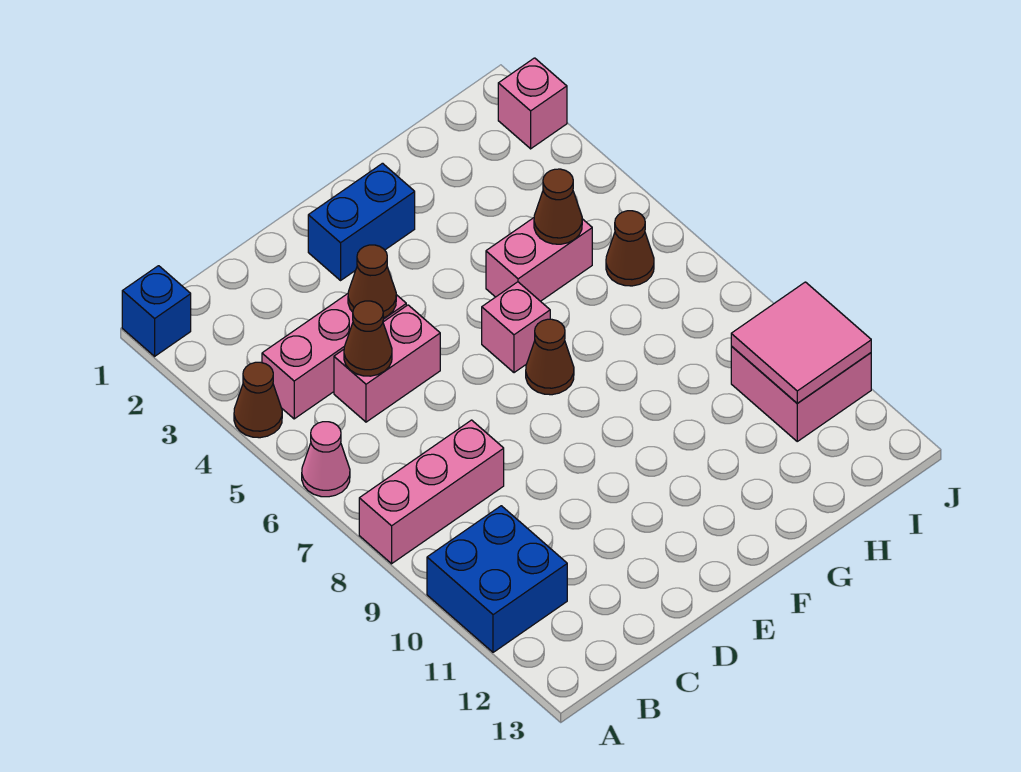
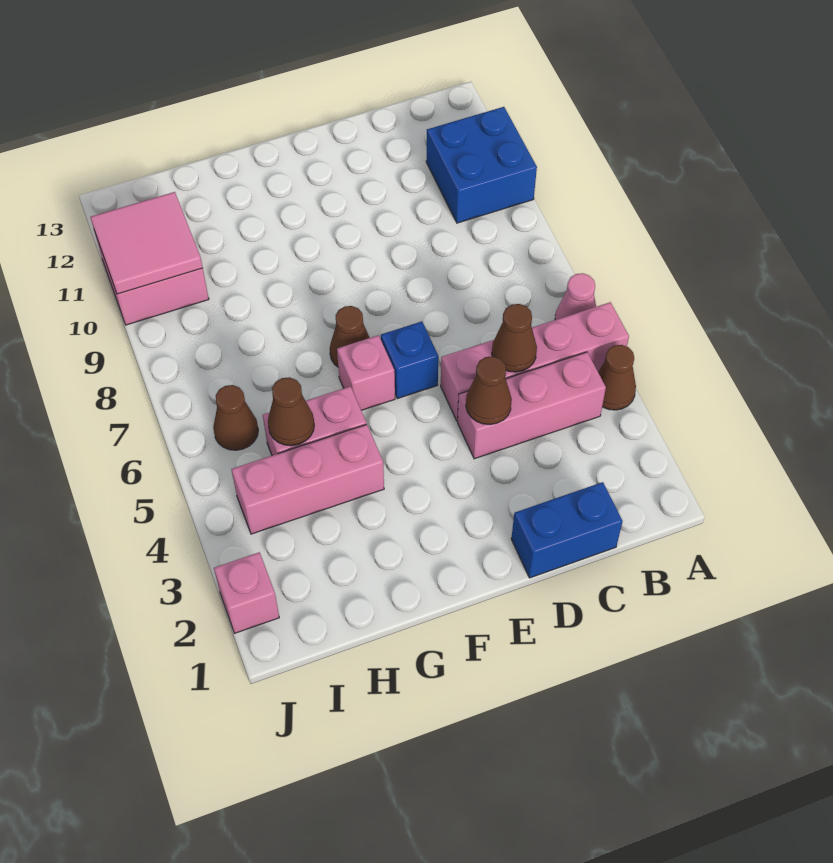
blue brick A1 level 1 -> blue brick E6 level 1
pink brick A8:C8 level 1 -> pink brick G4:I4 level 1
pink brick C5:D5 level 1 -> pink brick A5:D5 level 1
blue brick E2:F2 level 1 -> blue brick C1:D1 level 1

